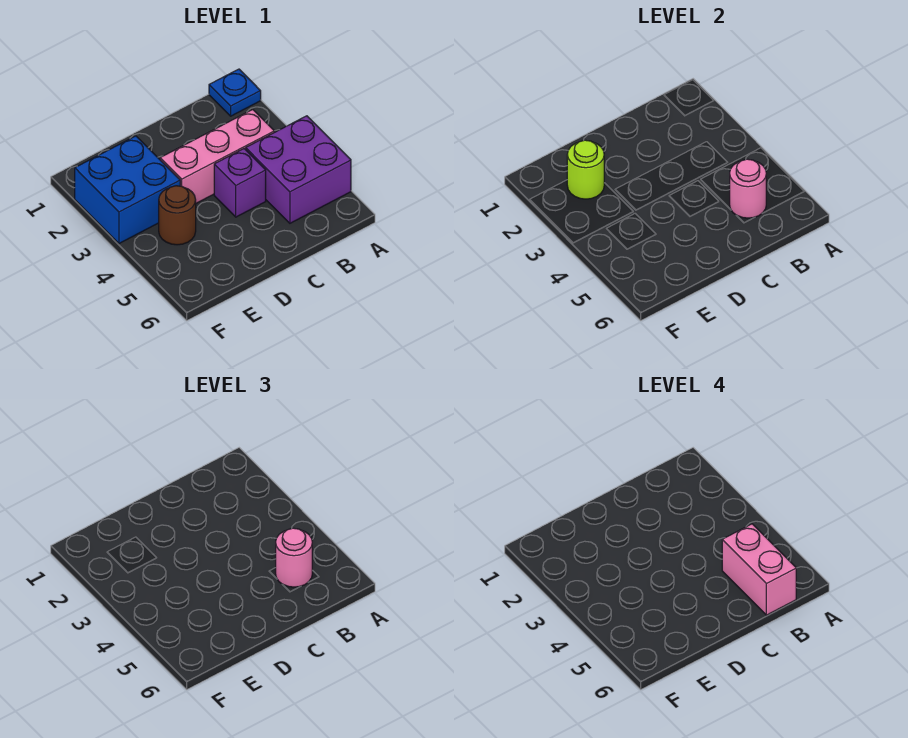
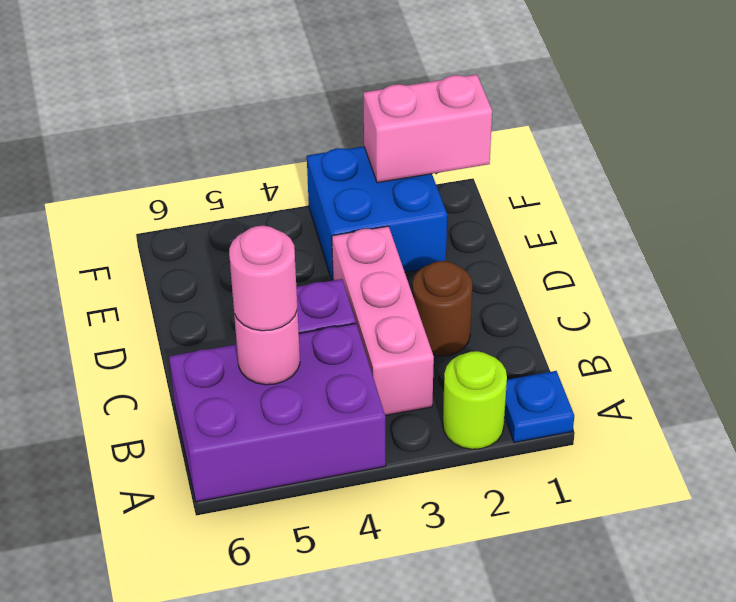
purple brick A4:B5 level 1 -> purple brick A4:B6 level 1
pink brick B5:B6 level 4 -> pink brick F1:F2 level 2
lime round brick E2 level 2 -> lime round brick A2 level 1
brown round brick E4 level 1 -> brown round brick C2 level 1

